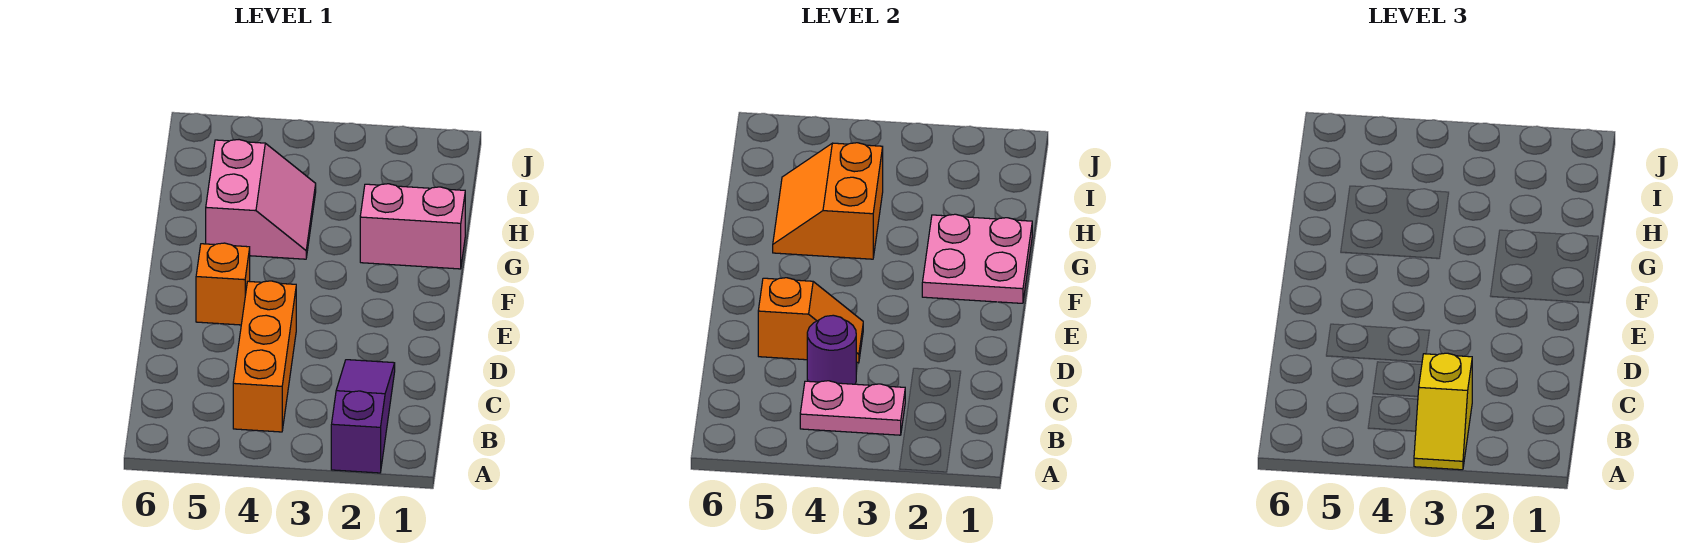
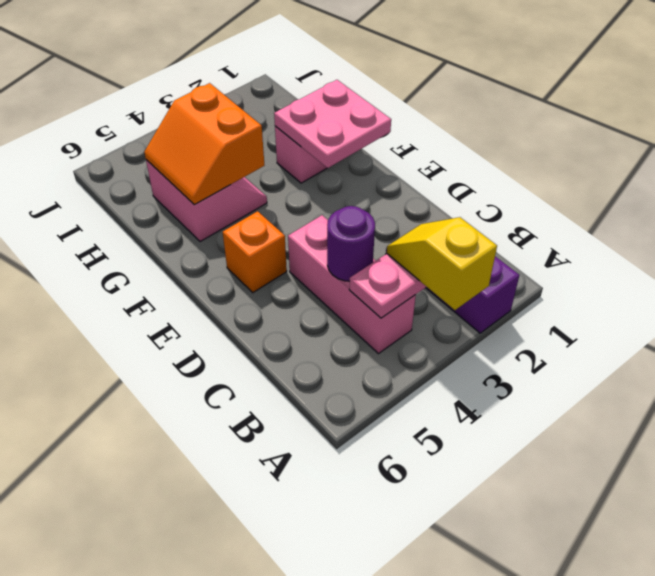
yellow slope A3:B3 level 3 top B -> yellow slope A3:B3 level 3 top A
orange brick B4:D4 level 1 -> pink brick B4:D4 level 1
orange slope D4:D5 level 2 top 5 -> none

